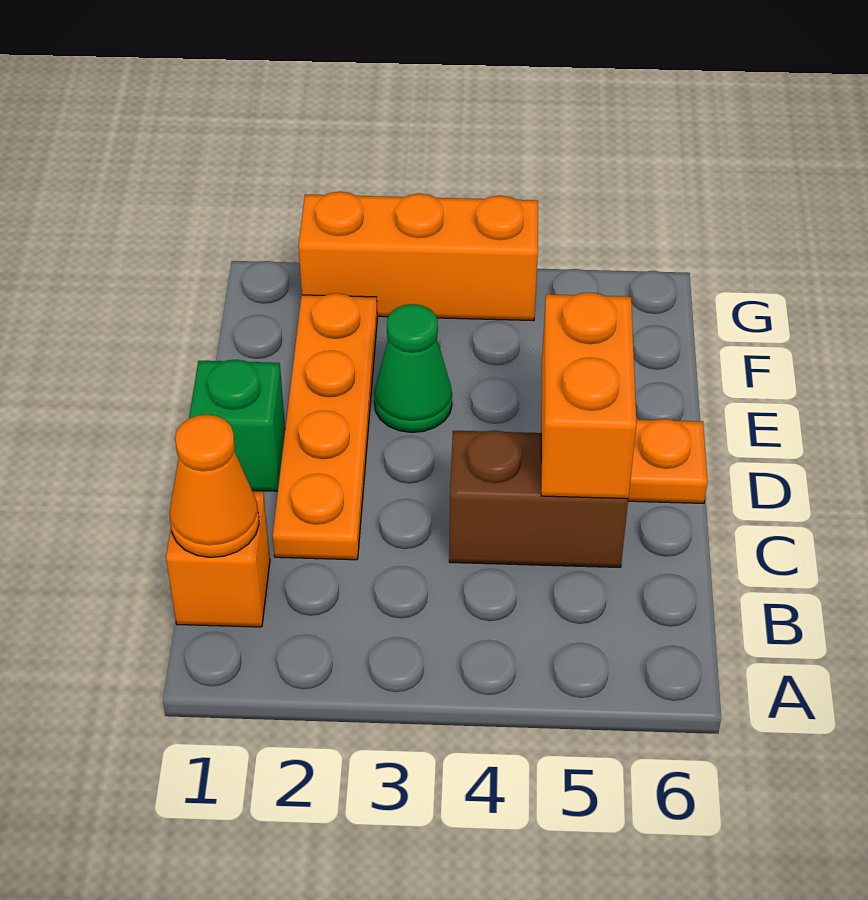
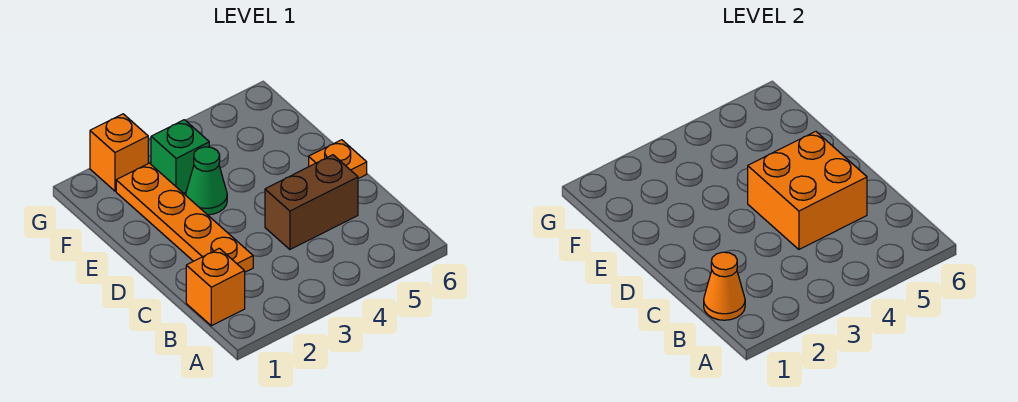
orange brick C5:D5 level 2 -> orange brick C4:D5 level 2
green brick D1 level 1 -> green brick F3 level 1
orange brick G2:G4 level 1 -> orange brick G2 level 1

